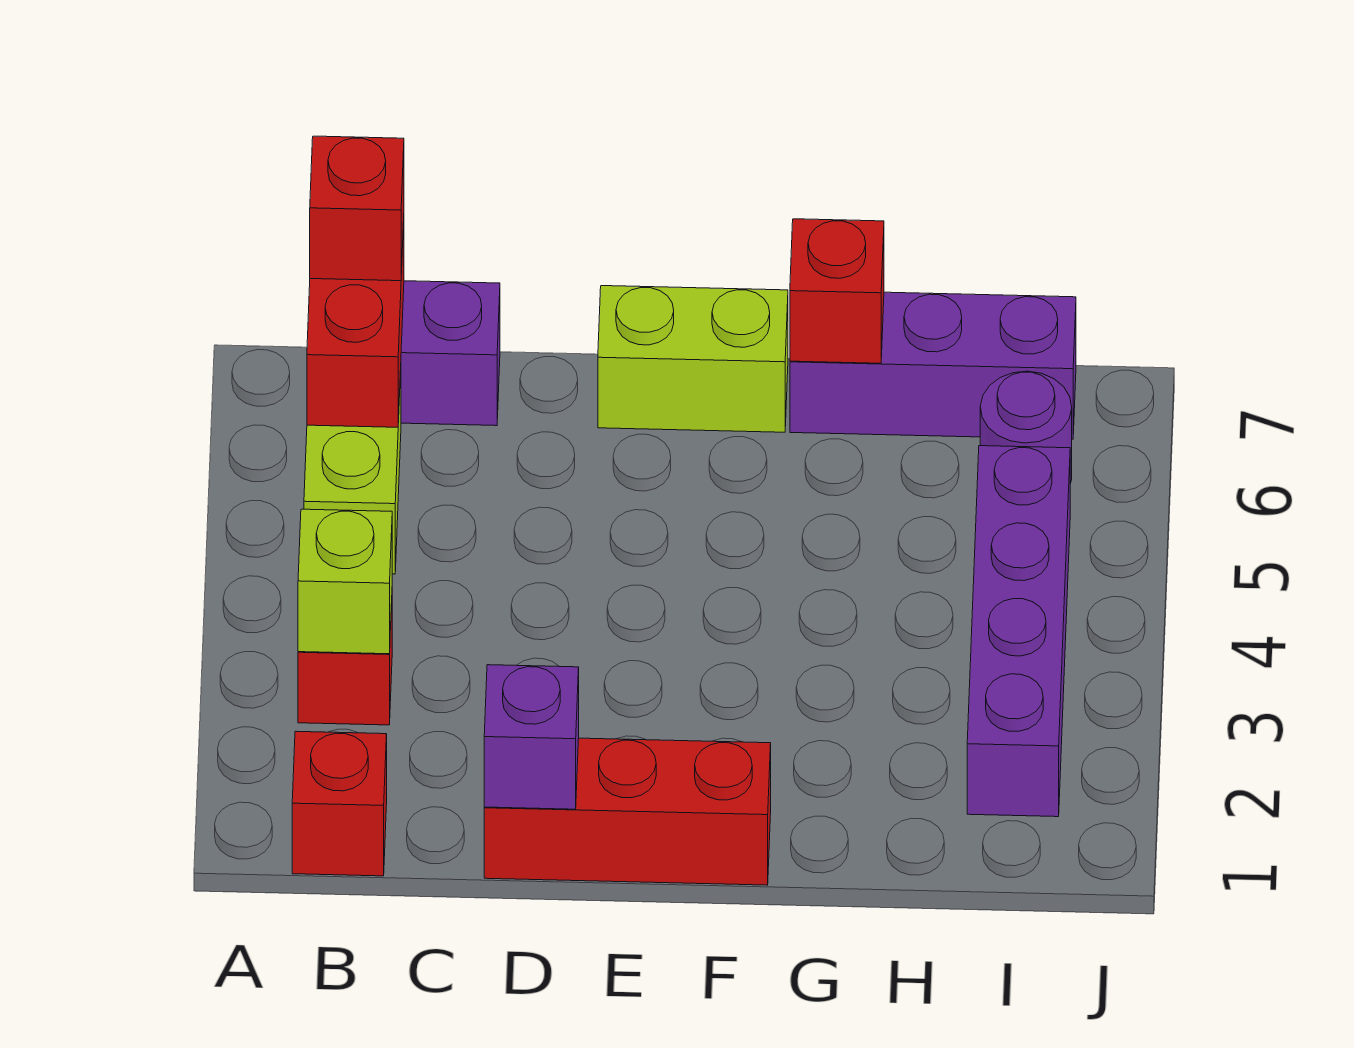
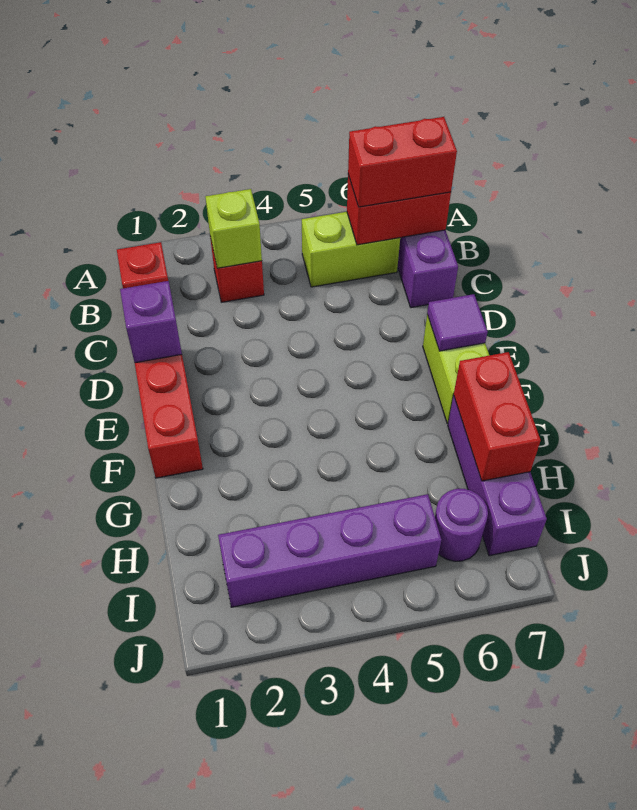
red brick B7 level 3 -> red brick B6:B7 level 3
none -> purple tile E7 level 2
red brick G7 level 2 -> red brick G7:H7 level 2

